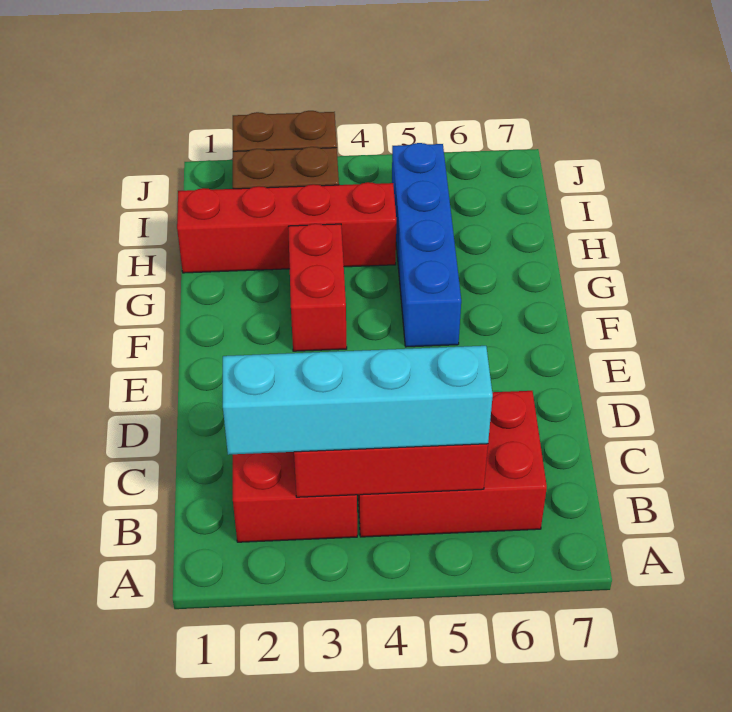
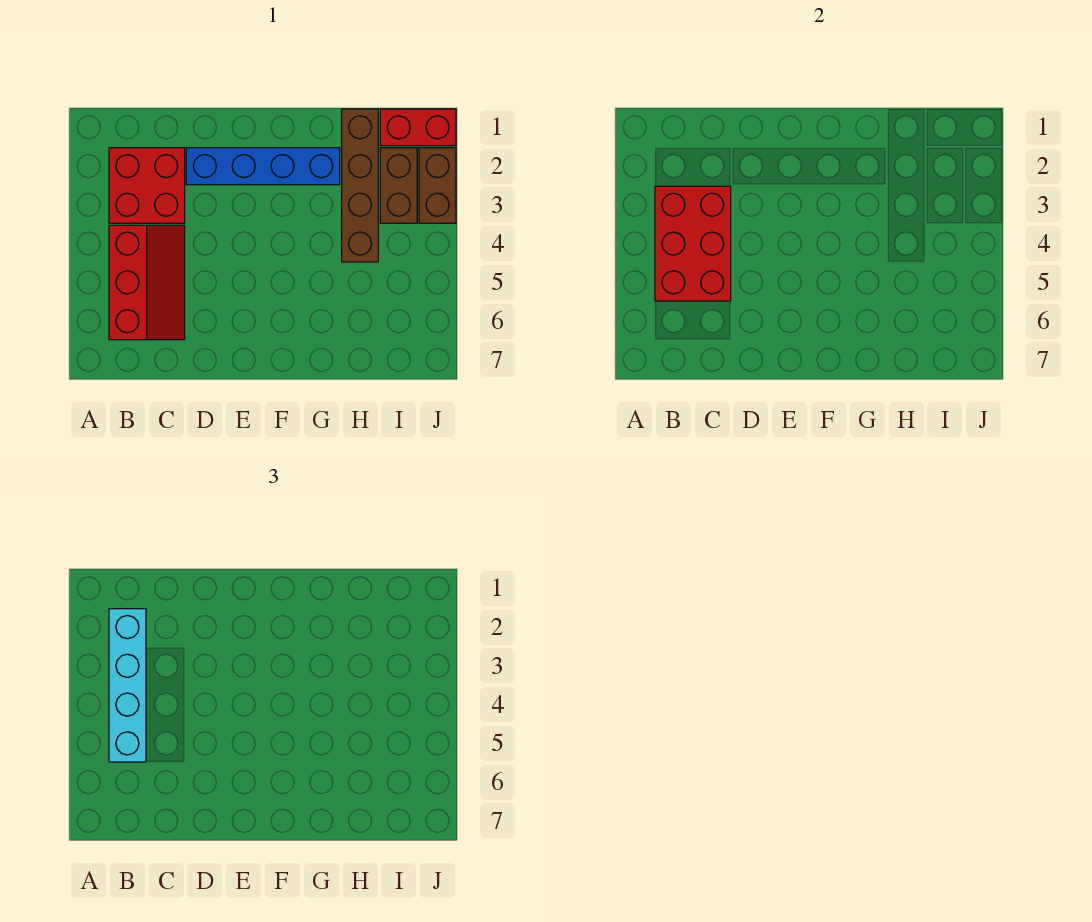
red brick B4:C6 level 1 -> red slope B4:C6 level 1 top B
red brick F3:G3 level 1 -> red brick I1:J1 level 1
blue brick F5:I5 level 1 -> blue brick D2:G2 level 1
red brick H1:H4 level 1 -> brown brick H1:H4 level 1

